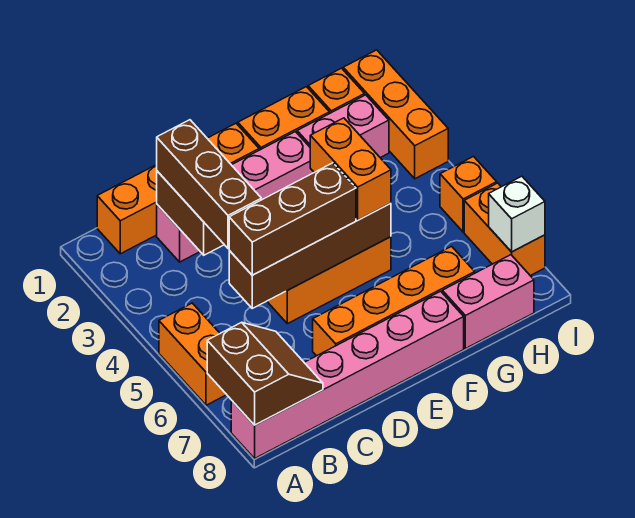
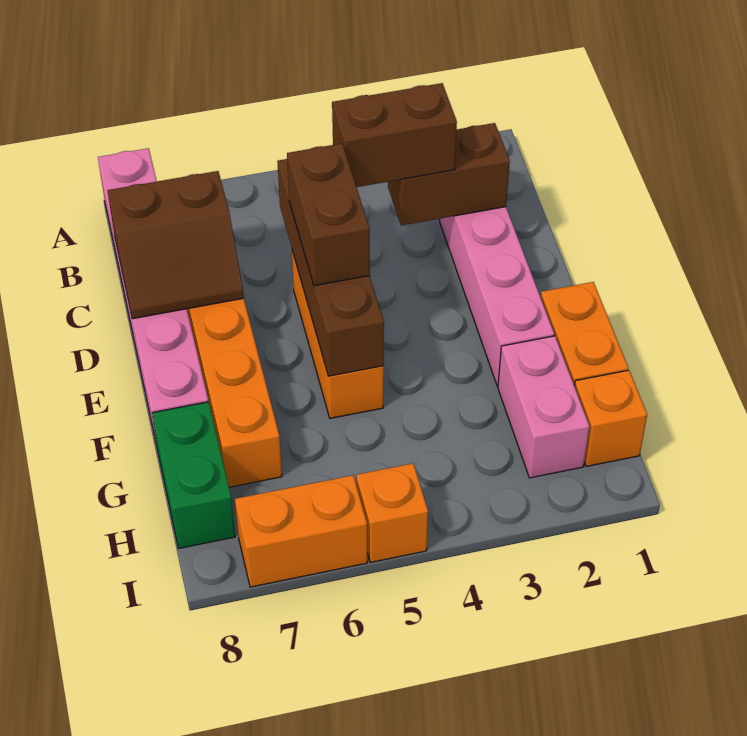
orange brick A5:A6 level 1 -> none
brown slope A7:B8 level 2 top A -> brown slope C7:D8 level 2 top C
orange brick B1:E1 level 1 -> none
brown brick C2:C4 level 3 -> brown brick C3:C4 level 3
brown brick C5:E5 level 3 -> brown brick D5:E5 level 3
orange brick F4:F5 level 3 -> none
pink brick G8:H8 level 1 -> green brick G8:H8 level 1
orange brick I1:I3 level 1 -> none
white brick I7 level 2 -> none

